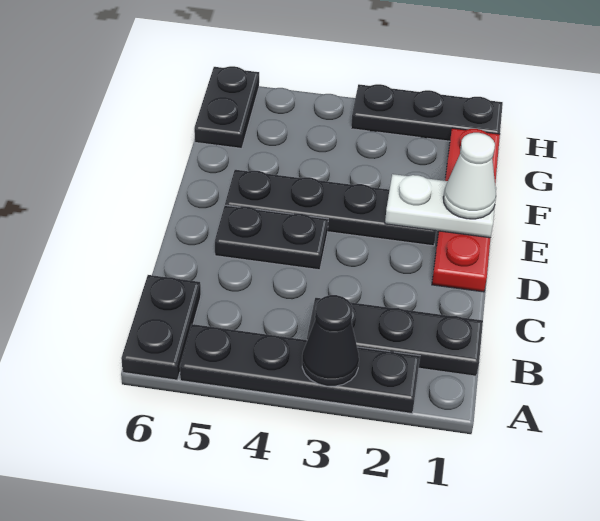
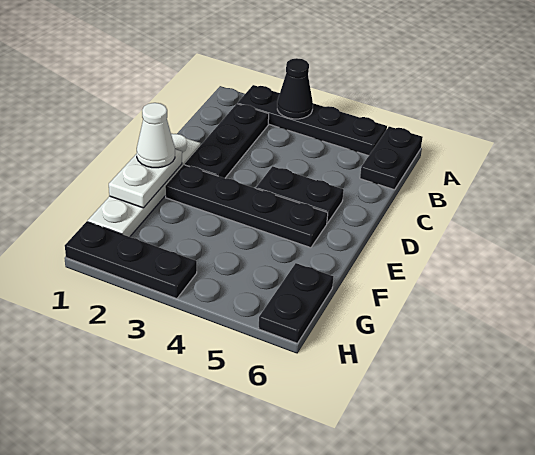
black plate B1:B3 level 1 -> black plate B2:D2 level 1
red plate D1:G1 level 1 -> white plate D1:G1 level 1
white plate E1:E2 level 2 -> white plate E1:F1 level 2

